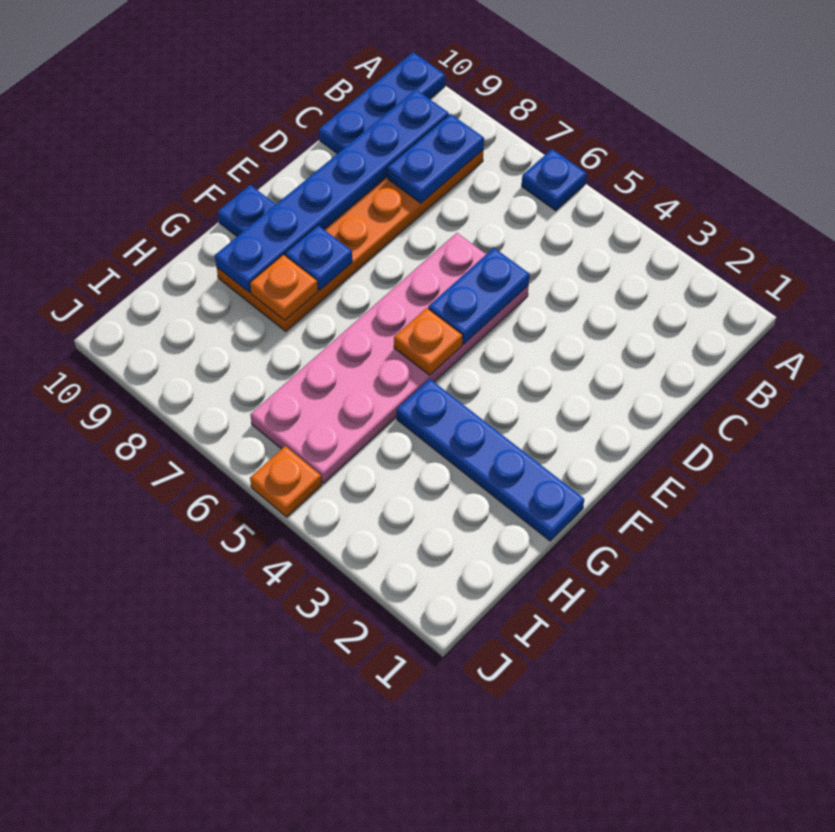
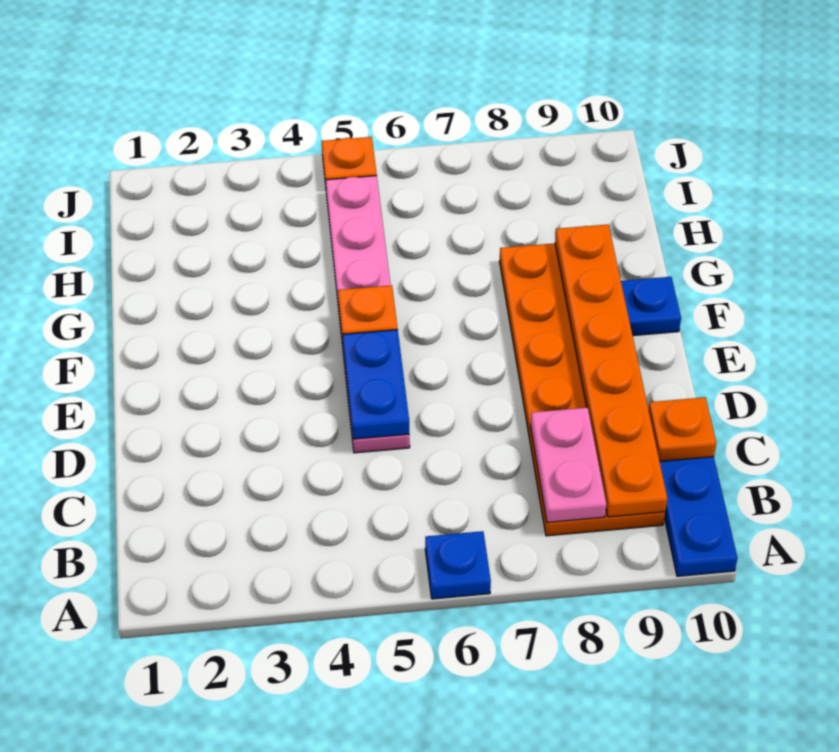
blue plate B8:C8 level 2 -> pink plate B8:C8 level 2
blue plate B9:G9 level 2 -> orange plate B9:G9 level 2
pink plate D5:I6 level 1 -> pink plate D5:I5 level 1
blue plate F8 level 2 -> none
blue plate G1:G4 level 1 -> none
orange plate G8 level 2 -> orange plate C10 level 2

